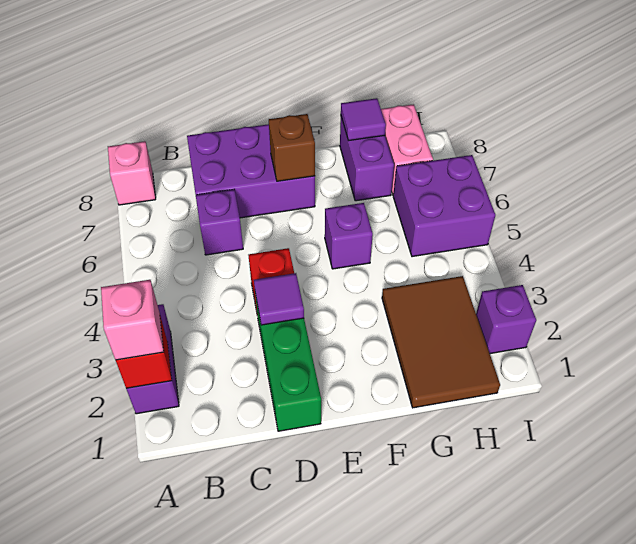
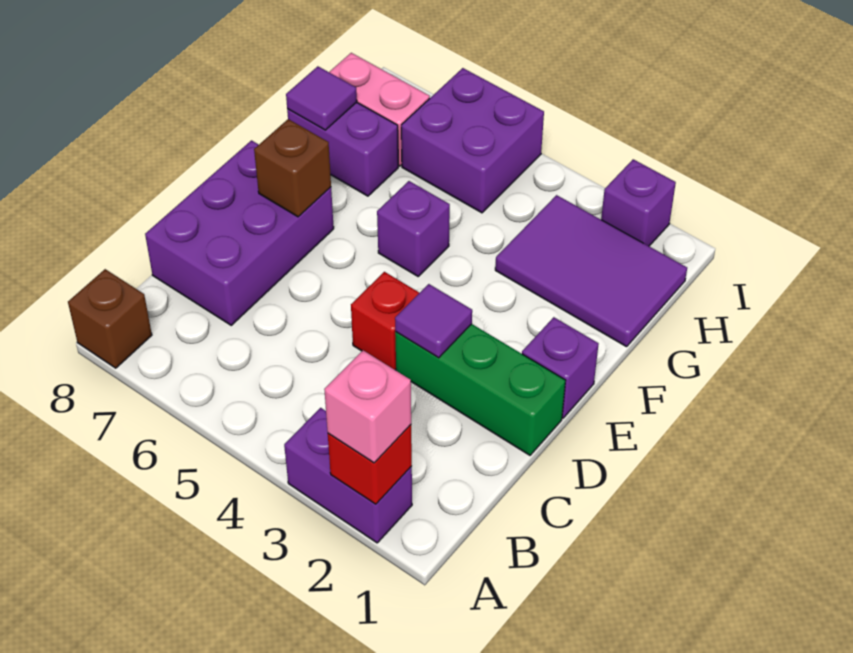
pink brick A8 level 1 -> brown brick A8 level 1
purple brick C6 level 1 -> purple brick E1 level 1
brown tile G1:H3 level 1 -> purple tile G1:H3 level 1

